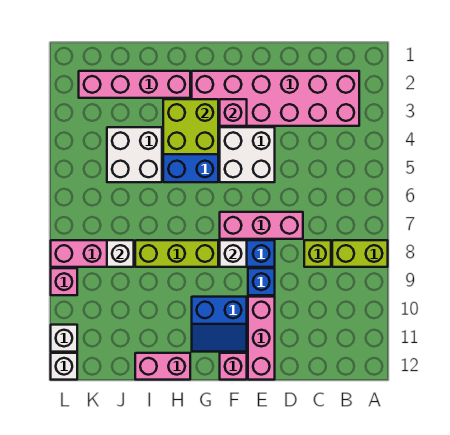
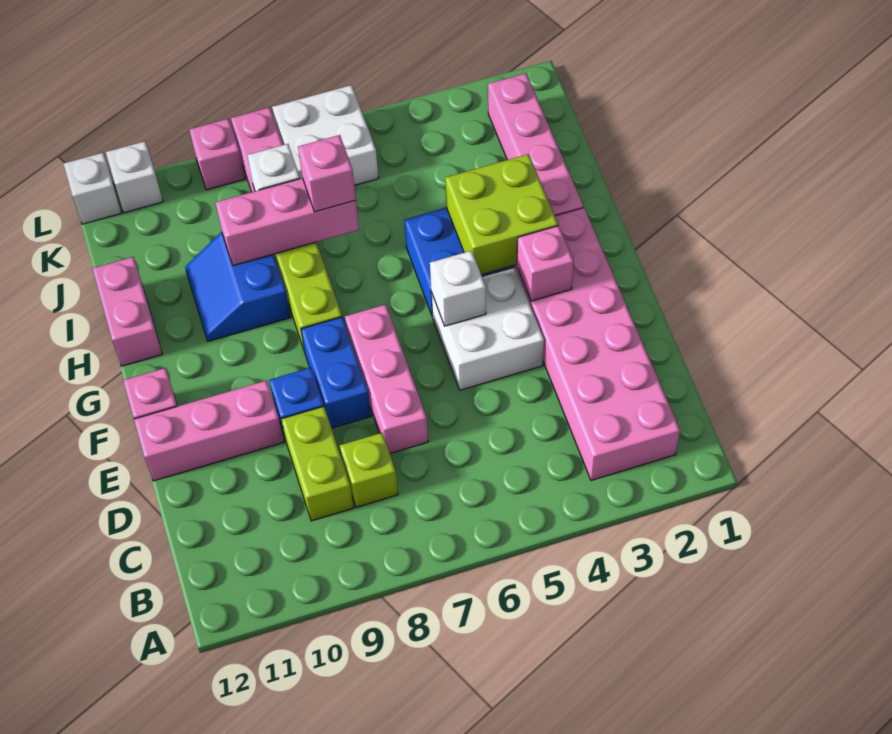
lime brick A8:B8 level 1 -> lime brick C9:D9 level 1
white brick F8 level 2 -> white brick F5 level 2
blue slope F10:G11 level 1 top 10 -> blue slope H9:I10 level 1 top 9
white brick I4:J5 level 1 -> white brick K6:L7 level 1
none -> pink brick I7:I9 level 2
none -> pink brick I7 level 3

